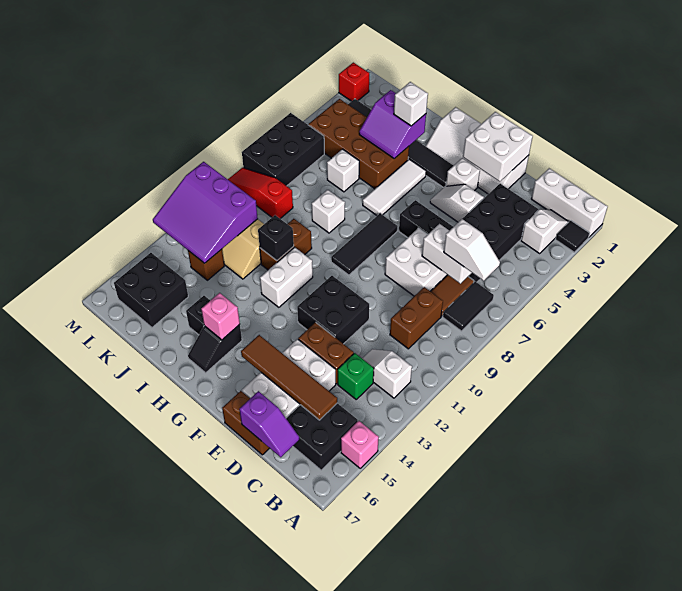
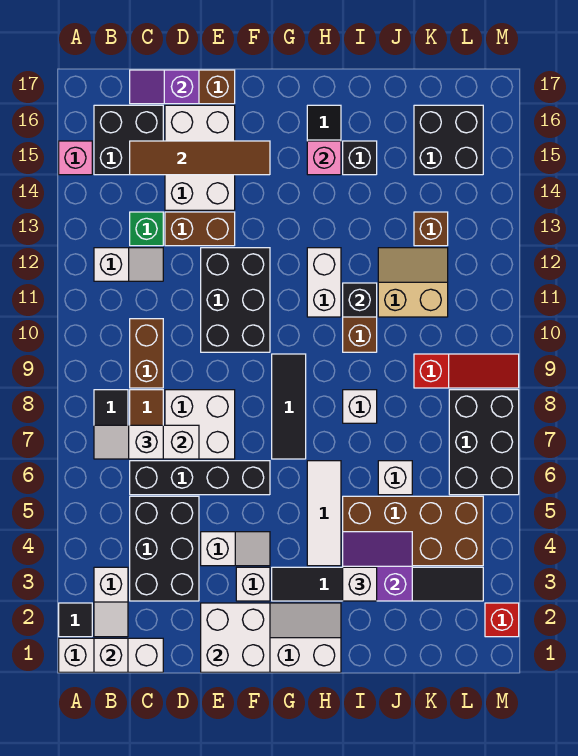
none -> white brick B1 level 2
black brick E11:F12 level 1 -> black brick E10:F12 level 1
purple slope K11:M13 level 2 top 11 -> none

